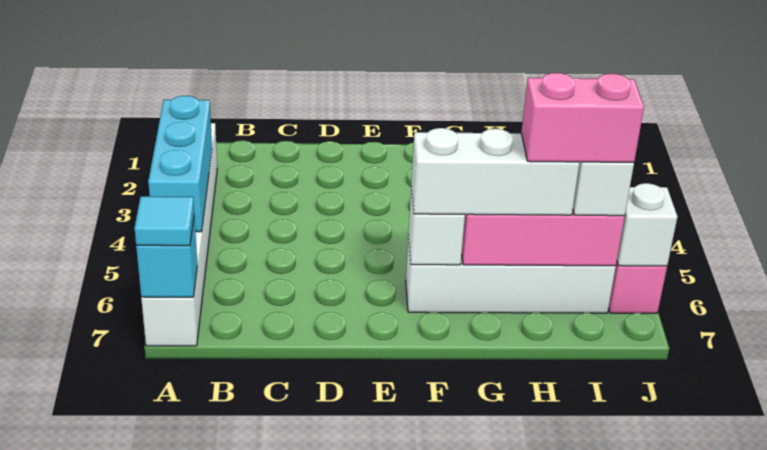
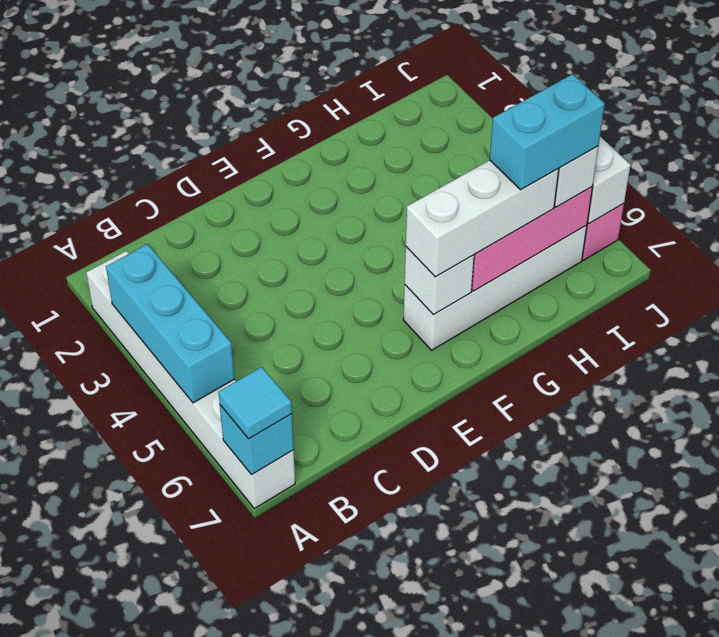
pink brick H6:I6 level 4 -> cyan brick H6:I6 level 4

